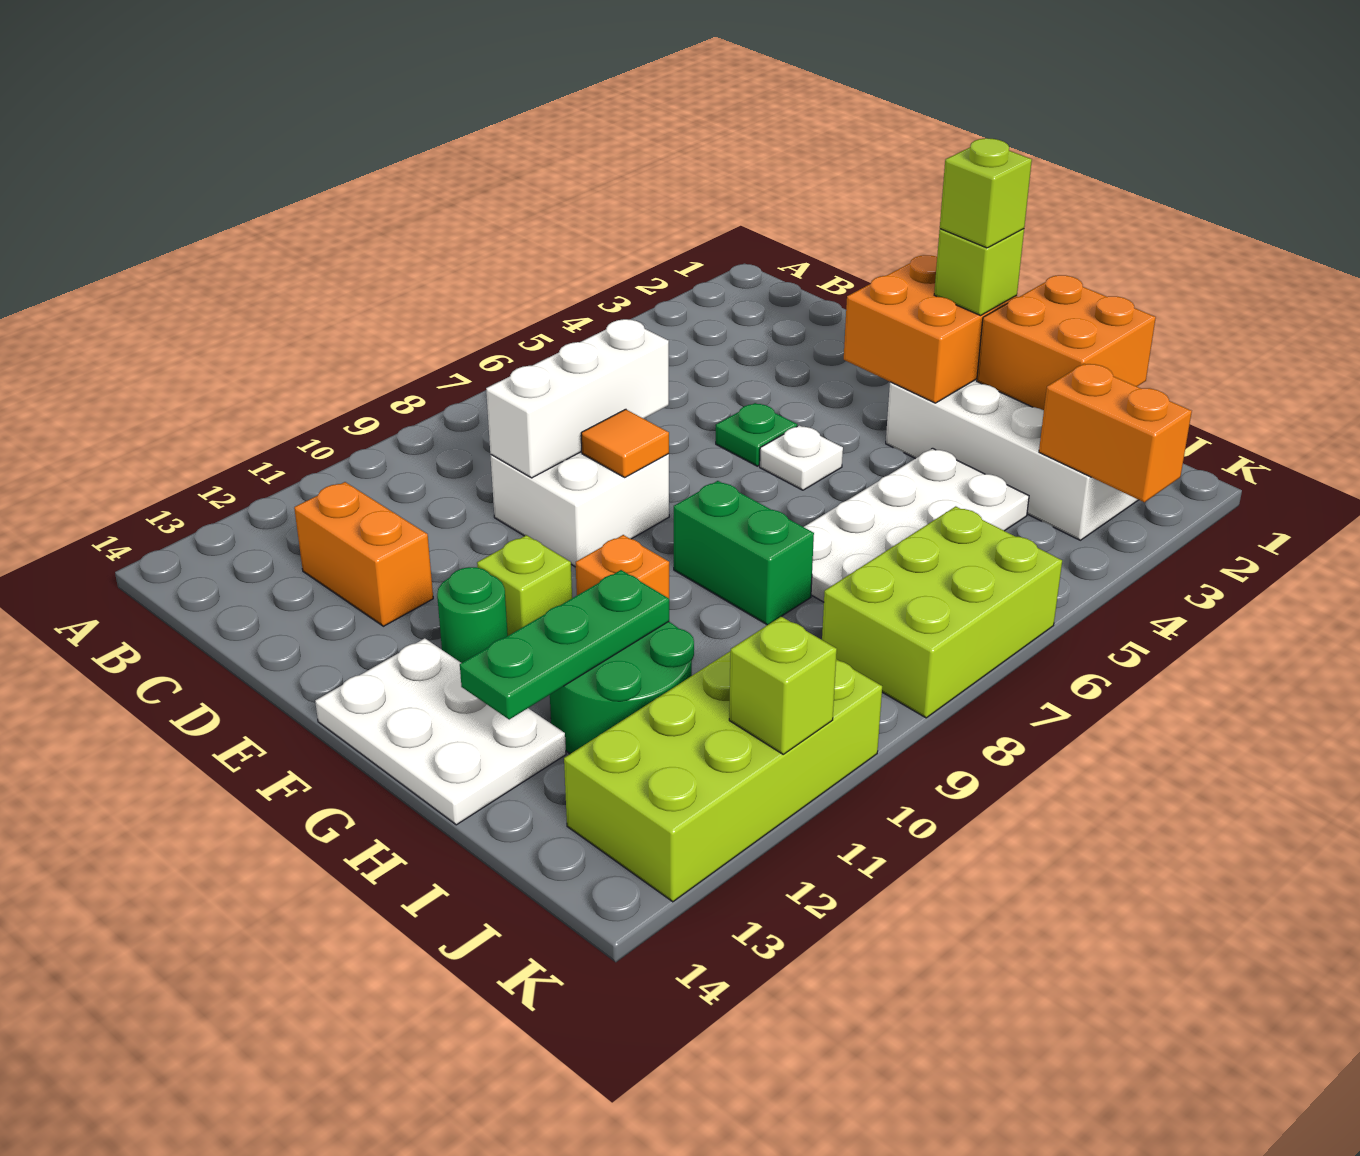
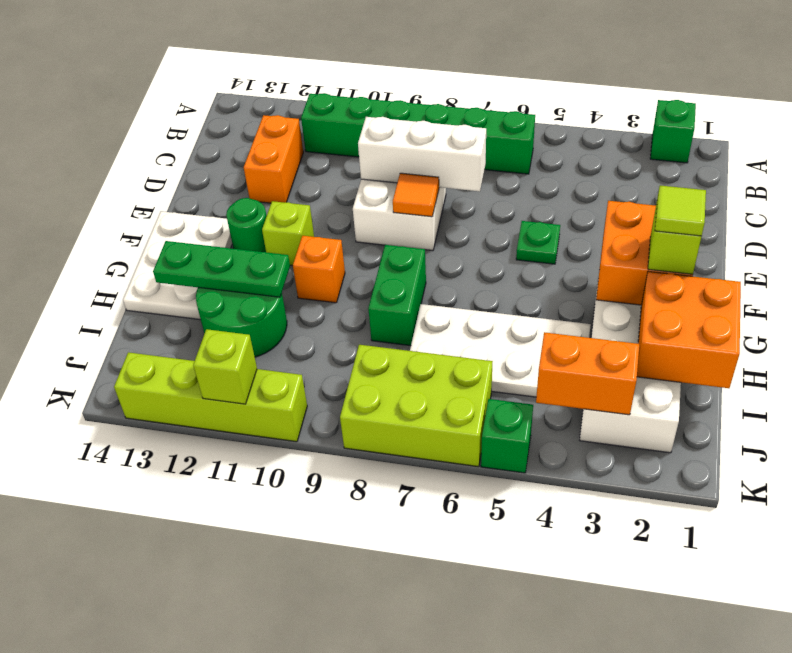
none -> green brick A2 level 1
none -> green brick B6:B11 level 1
white plate F5 level 1 -> none
lime brick G2 level 4 -> lime tile G2 level 4
orange brick J3:K3 level 2 -> orange brick J3:J4 level 2
lime brick J10:K13 level 1 -> lime brick K10:K13 level 1
none -> green brick K5 level 1

